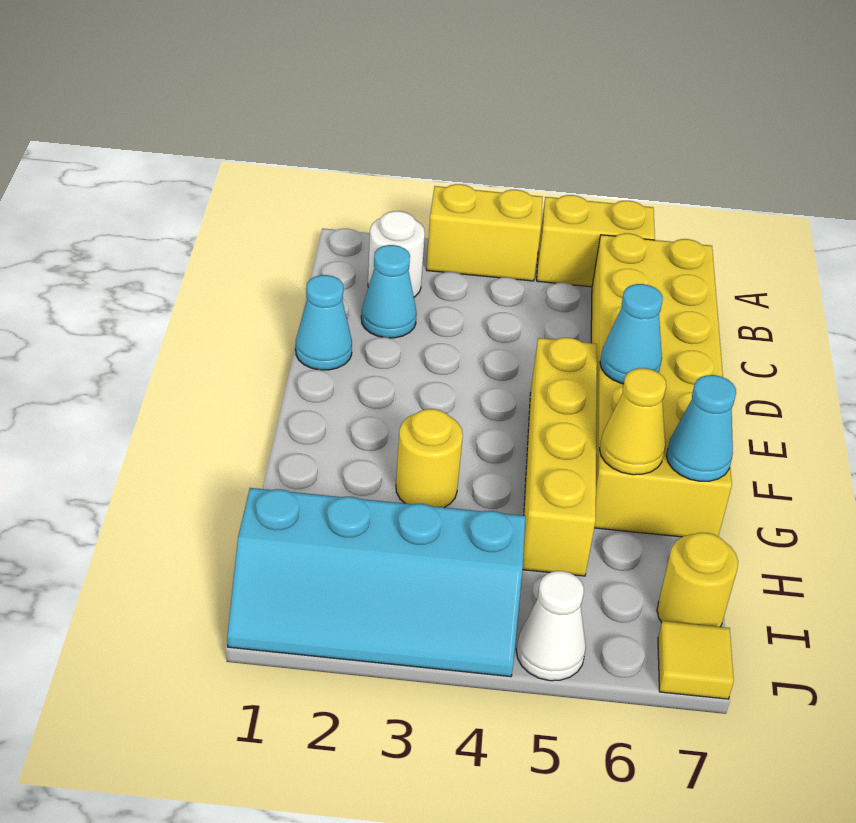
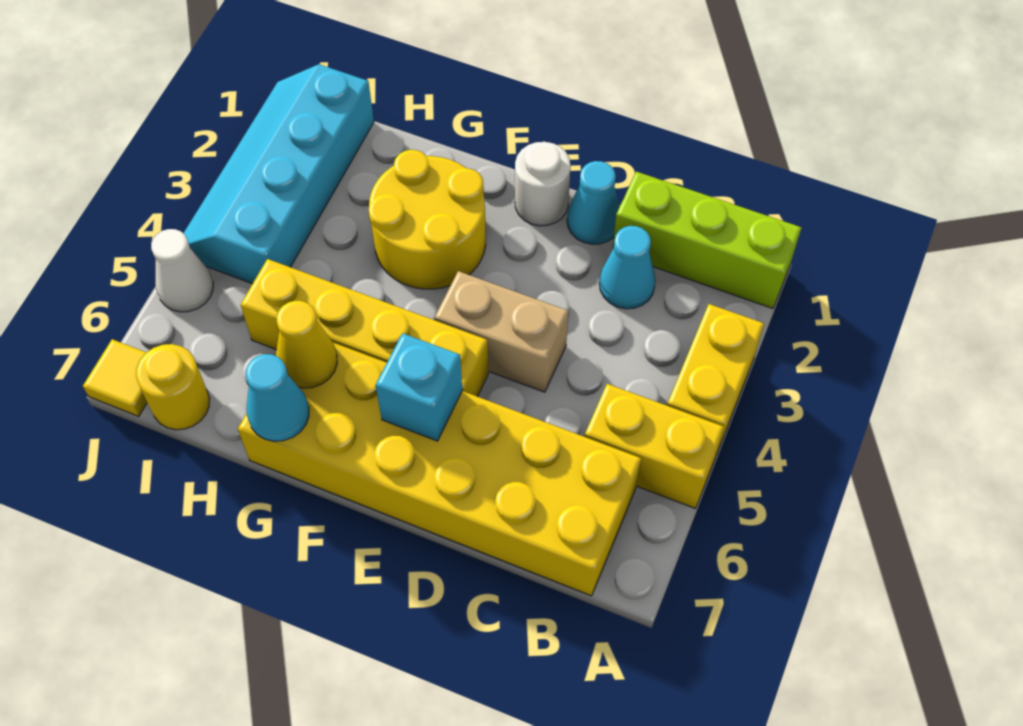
none -> lime brick A1:C1 level 1
yellow brick A5:A6 level 1 -> yellow brick A5:B5 level 1
white round brick B2 level 1 -> white round brick E1 level 1
none -> tan brick D4:E4 level 1
cyan cone E6 level 2 -> cyan brick E6 level 2
yellow round brick G3 level 1 -> yellow round brick F2:G3 level 1

